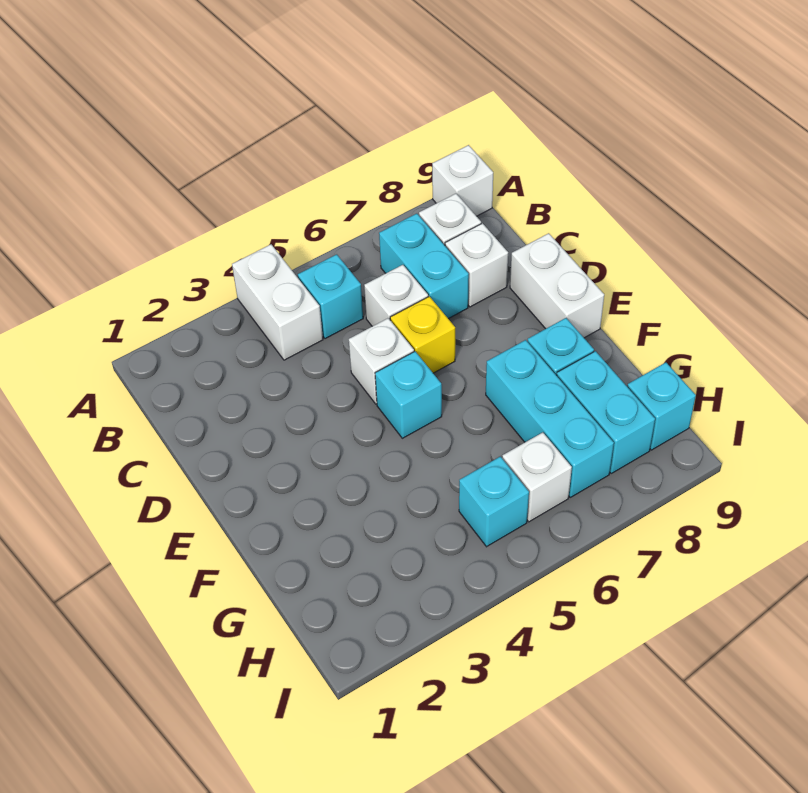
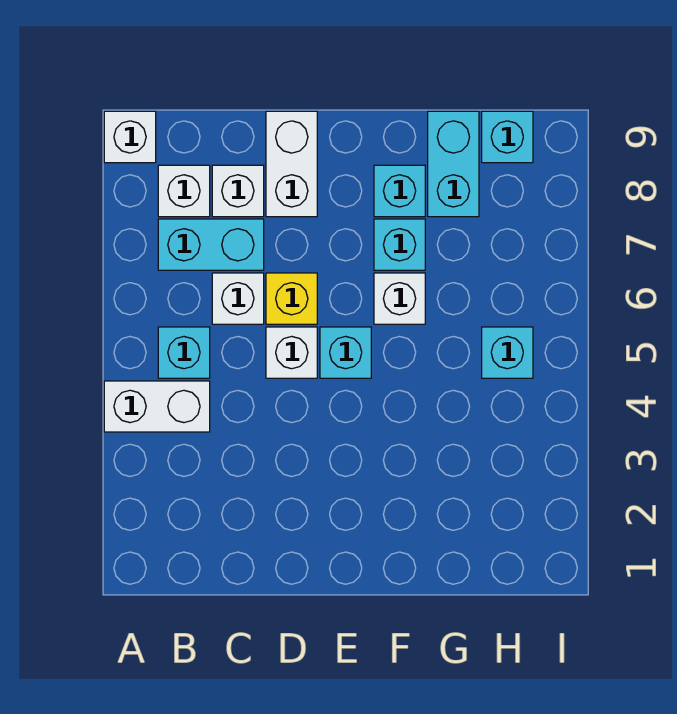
white brick D9:E9 level 1 -> white brick D8:D9 level 1
cyan brick F7:H7 level 1 -> cyan brick F7 level 1
cyan brick G8:H8 level 1 -> cyan brick G8:G9 level 1
white brick H6 level 1 -> white brick F6 level 1

